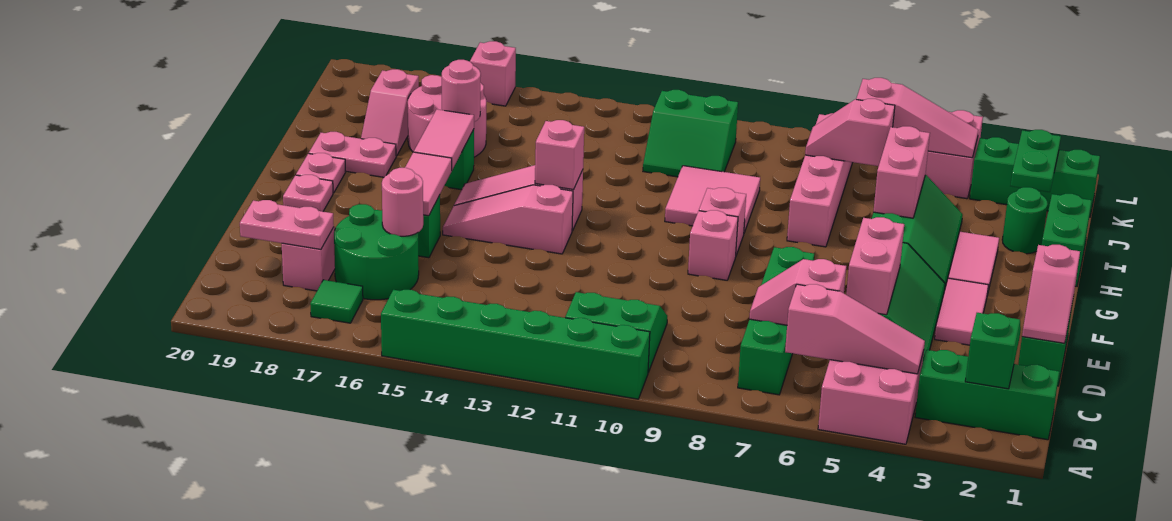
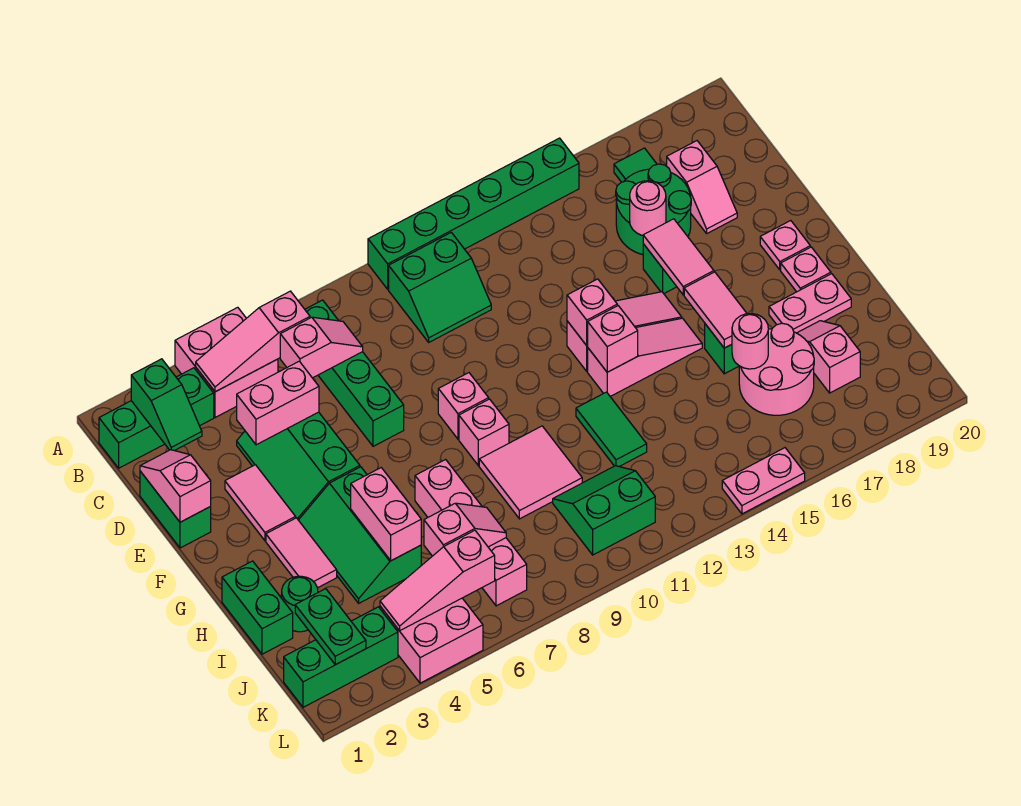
pink plate C18:C19 level 2 -> pink plate L14:L15 level 1
pink brick D5:E5 level 2 -> pink brick D4:D5 level 2
none -> green tile H12:I12 level 1
pink brick L16 level 1 -> pink brick F13 level 2

